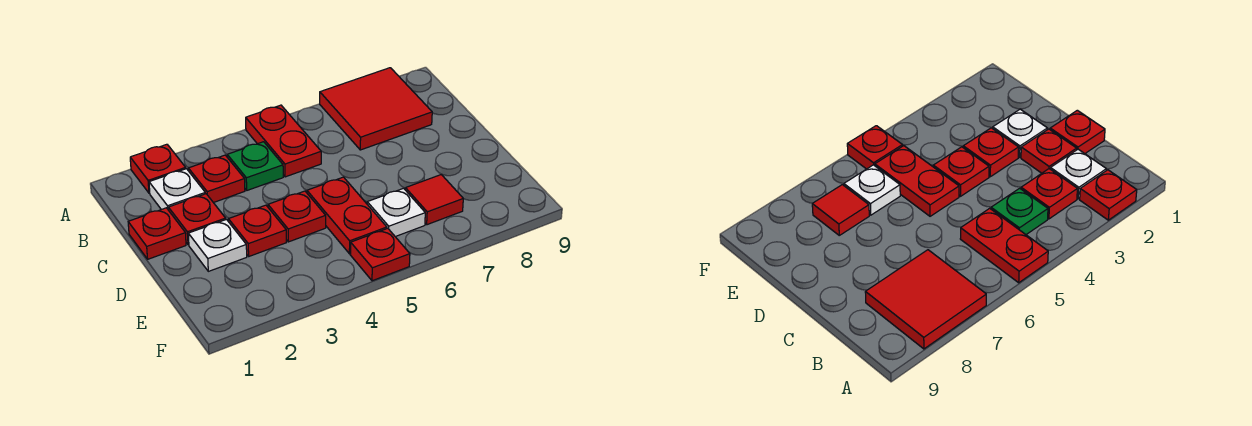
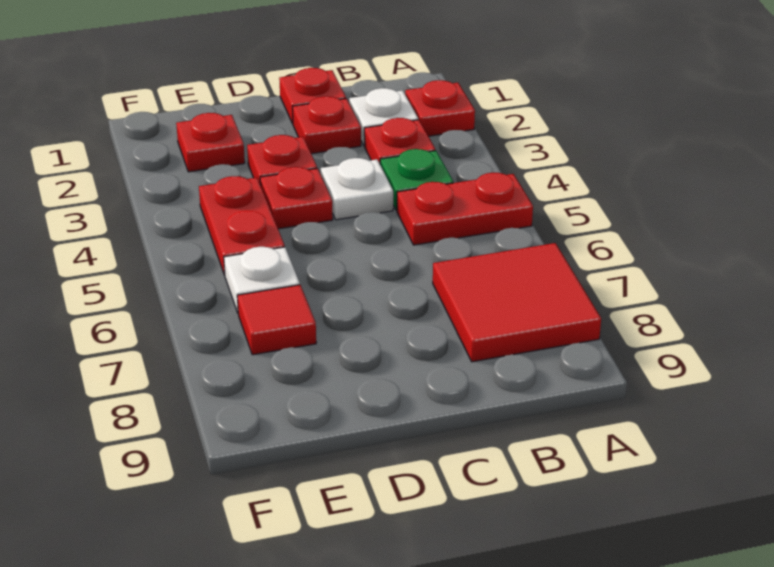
white plate D2 level 1 -> white plate C4 level 1
red plate D5:E5 level 1 -> red plate E4:E5 level 1
red plate F5 level 1 -> red plate E2 level 1

